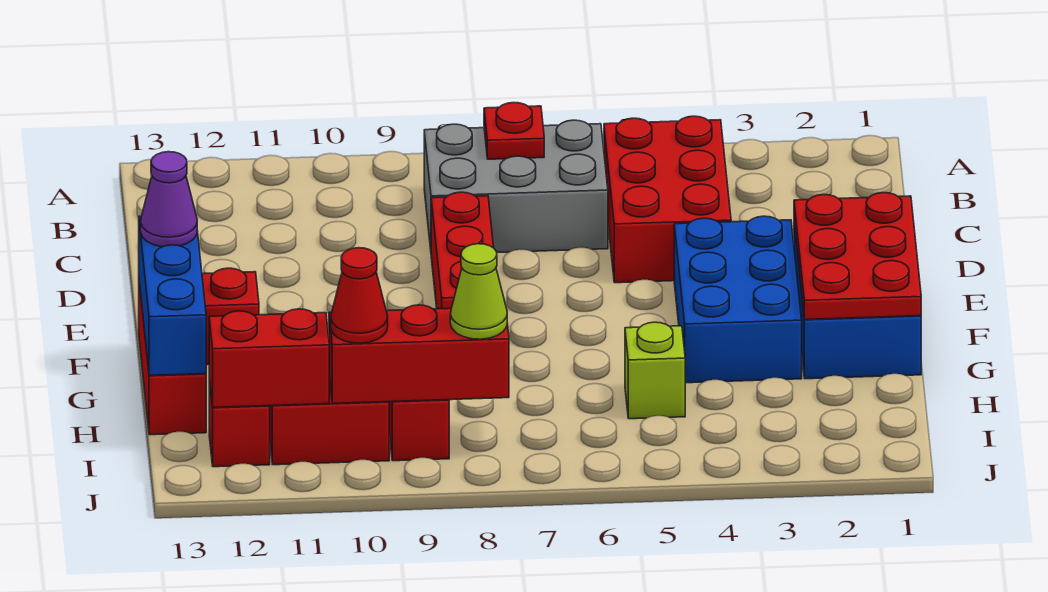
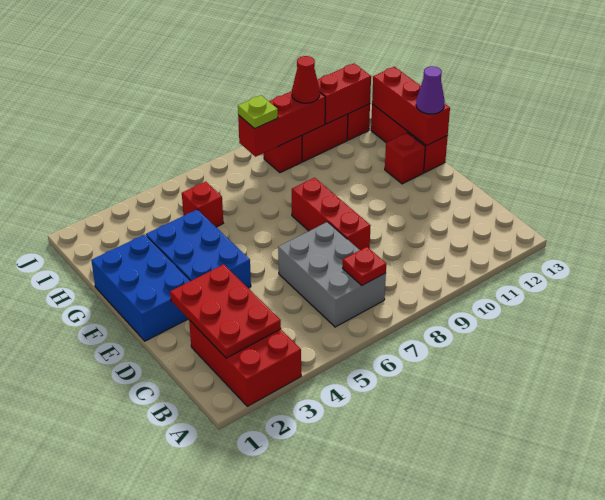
red brick B4:D5 level 1 -> red brick A2:C3 level 1
grey brick B6:C8 level 1 -> grey brick B6:D7 level 1
red plate E1:G2 level 2 -> red plate B2:D3 level 2
blue brick F13:H13 level 2 -> red brick F13:H13 level 2
lime brick H5 level 1 -> red brick H5 level 1
lime cone I8 level 3 -> lime plate I8 level 3

